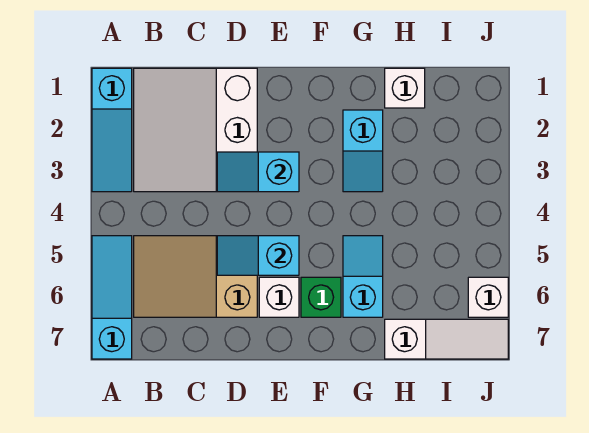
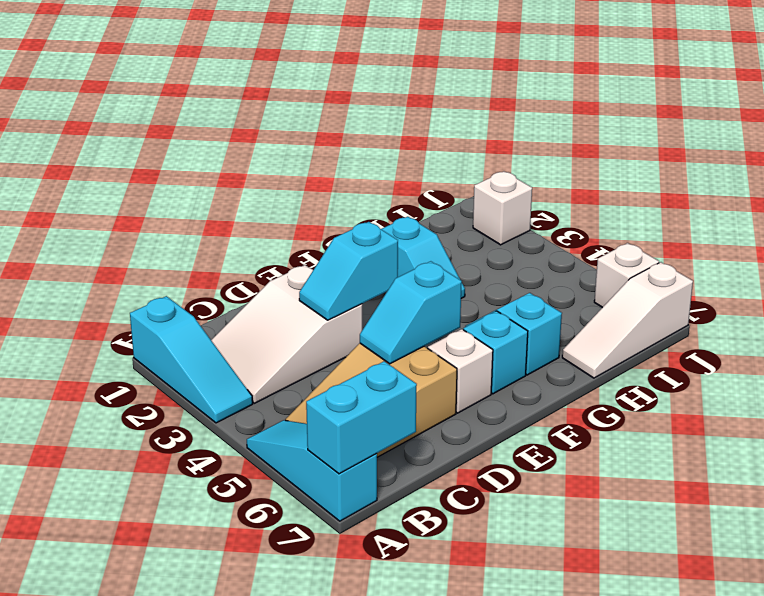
none -> cyan brick A7:B7 level 2
white slope B1:D3 level 1 top D -> white slope B2:D3 level 1 top D
green brick F6 level 1 -> cyan brick F6 level 1
white brick H1 level 1 -> white brick J2 level 1
white slope H7:J7 level 1 top H -> white slope H7:J7 level 1 top J

